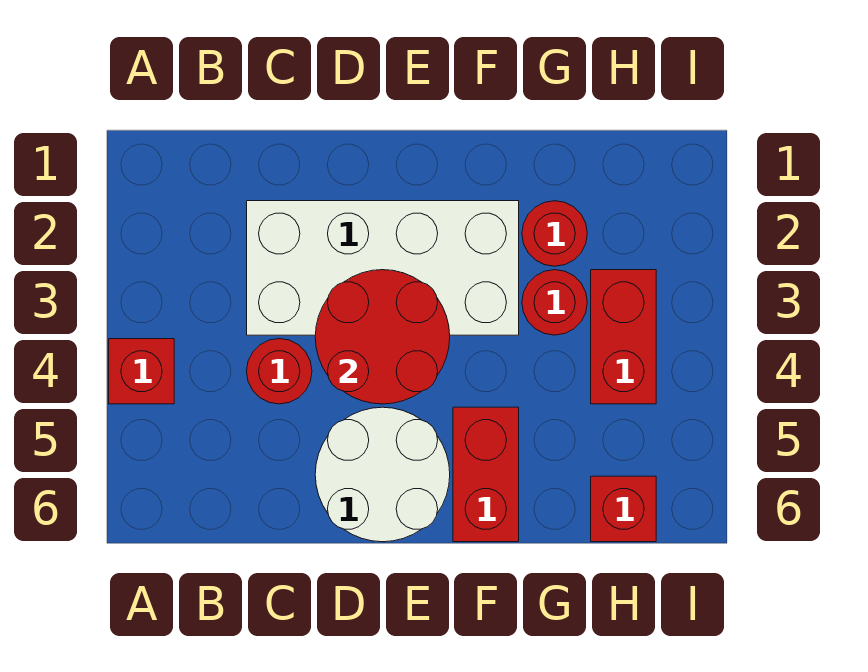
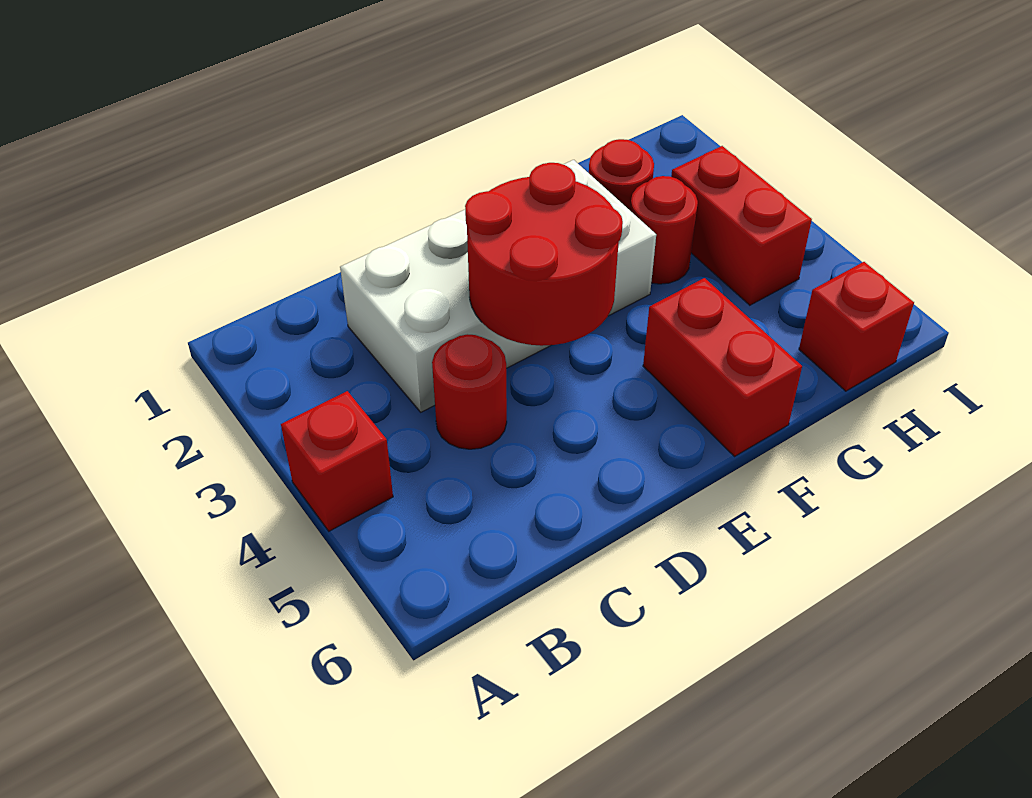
white round brick D5:E6 level 1 -> none

